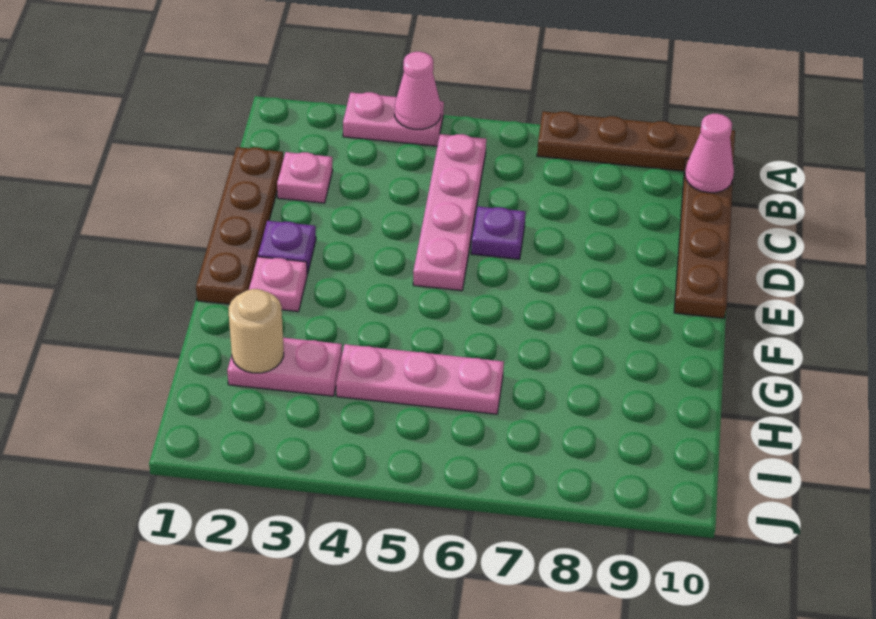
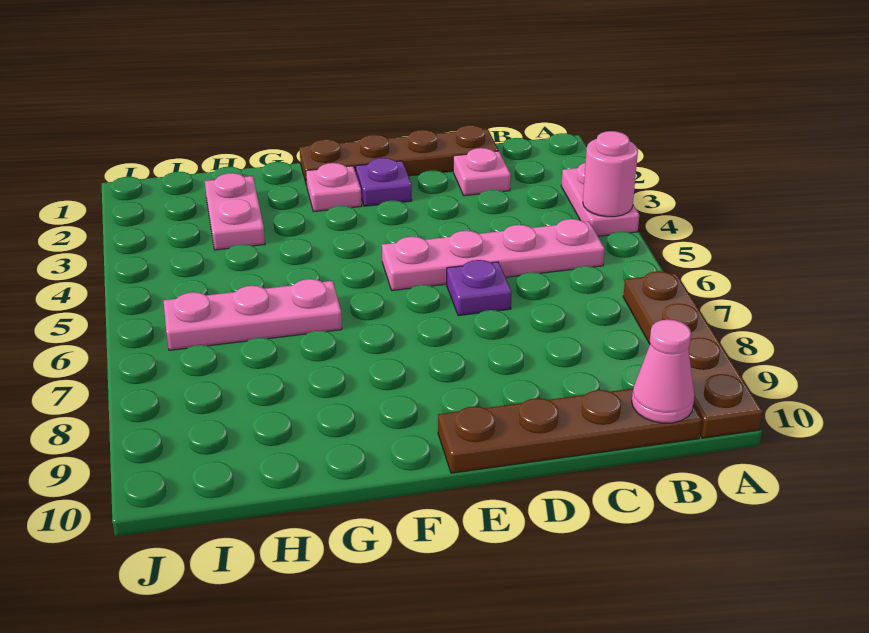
pink cone A4 level 2 -> pink round brick A4 level 2
tan round brick H2 level 2 -> none
pink plate H4:H6 level 1 -> pink plate G6:I6 level 1

